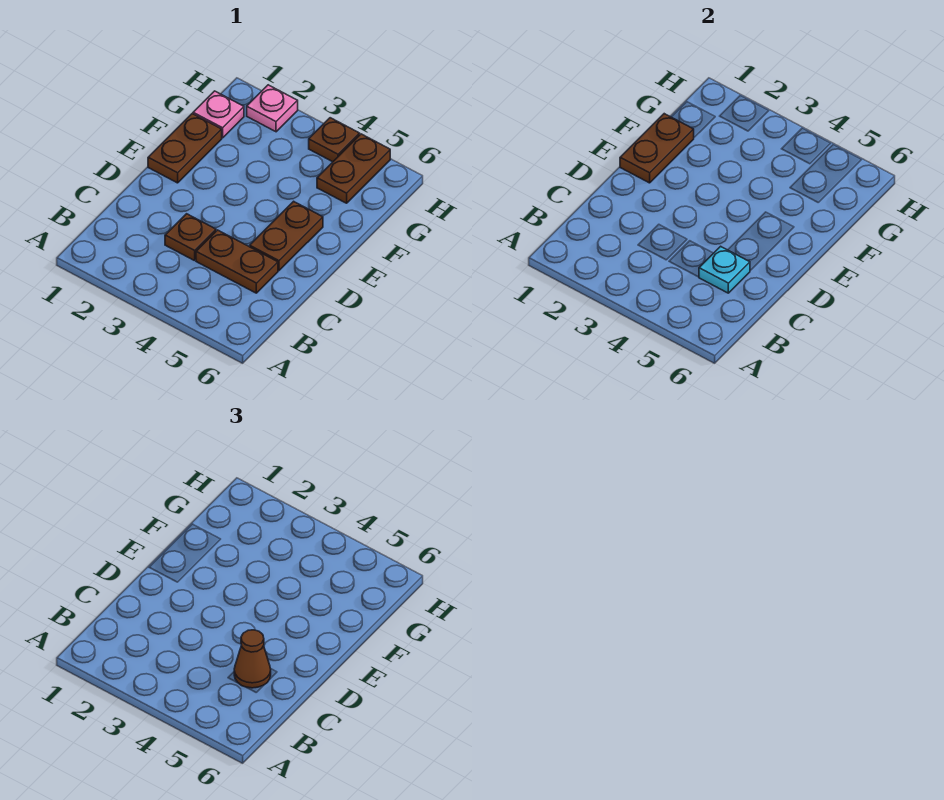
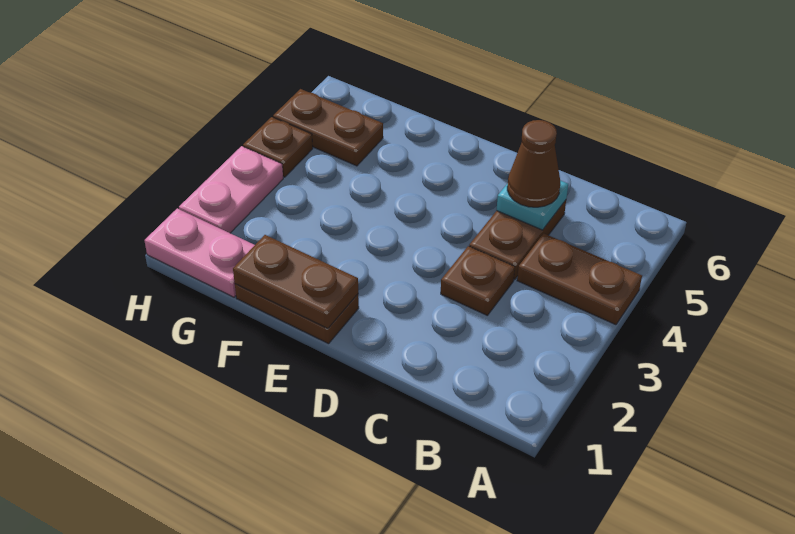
brown plate D5:E5 level 1 -> brown plate A4:B4 level 1
pink plate G1 level 1 -> pink plate G1:H1 level 1
pink plate H2 level 1 -> pink plate H2:H3 level 1

